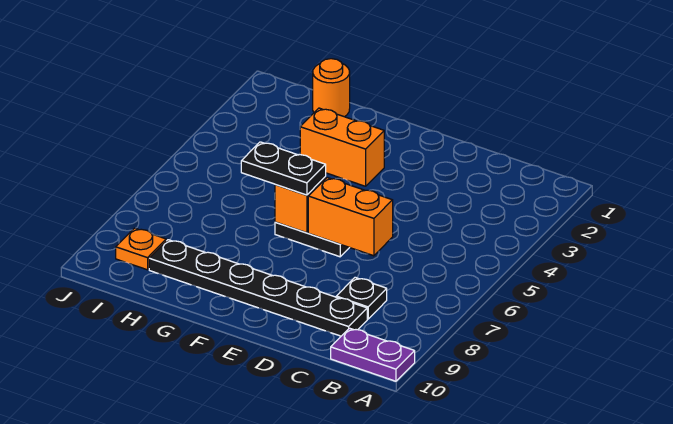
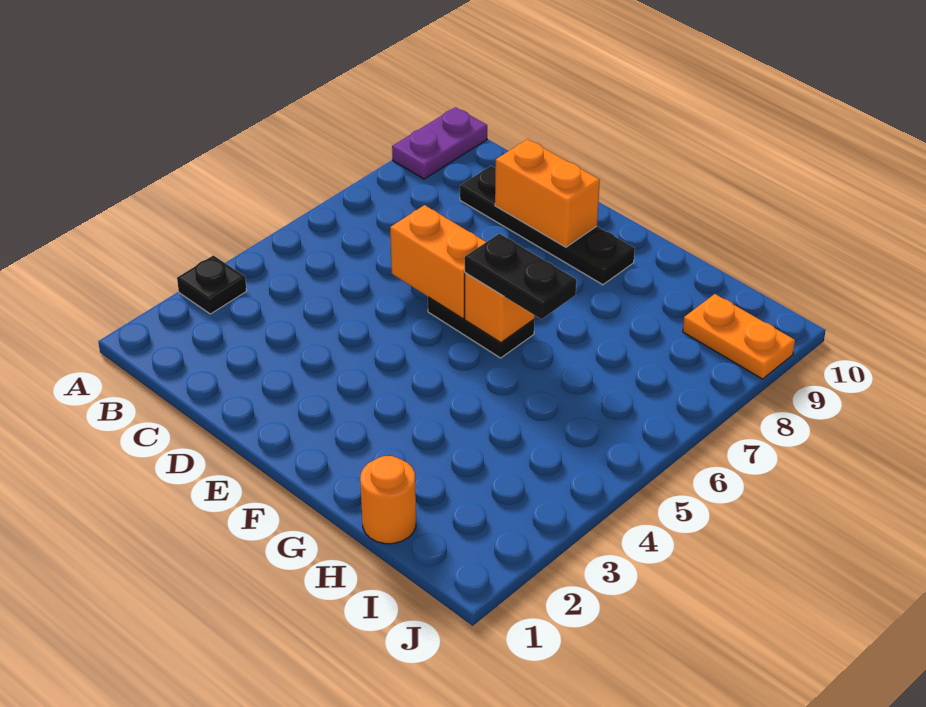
purple plate A10:B10 level 1 -> purple plate A9:A10 level 1
black plate C8 level 1 -> black plate A3 level 1
black plate C9:H9 level 1 -> black plate C9:F9 level 1
orange brick F3:G3 level 1 -> orange brick D9:E9 level 2
orange plate I9 level 1 -> orange plate I9:J9 level 1

